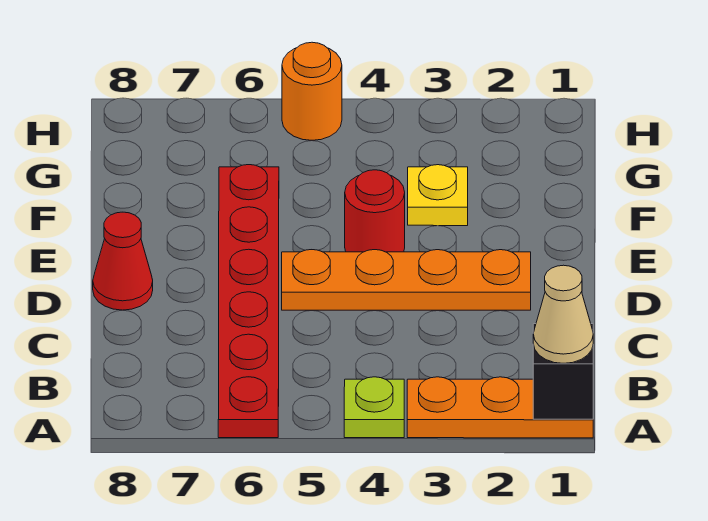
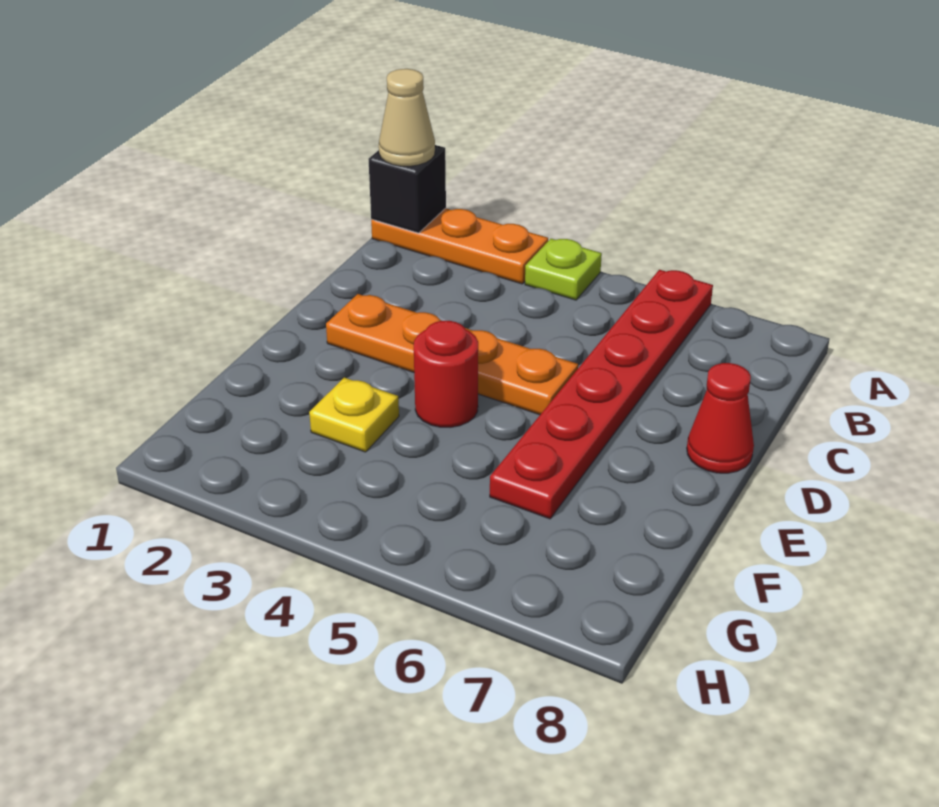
orange round brick H5 level 1 -> none

